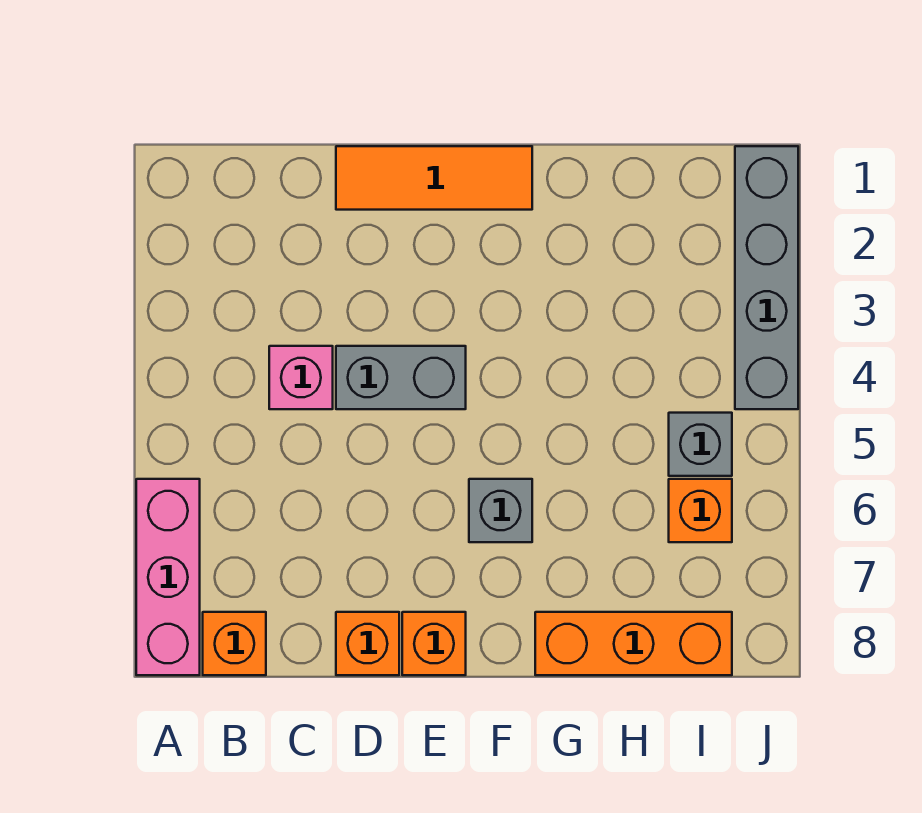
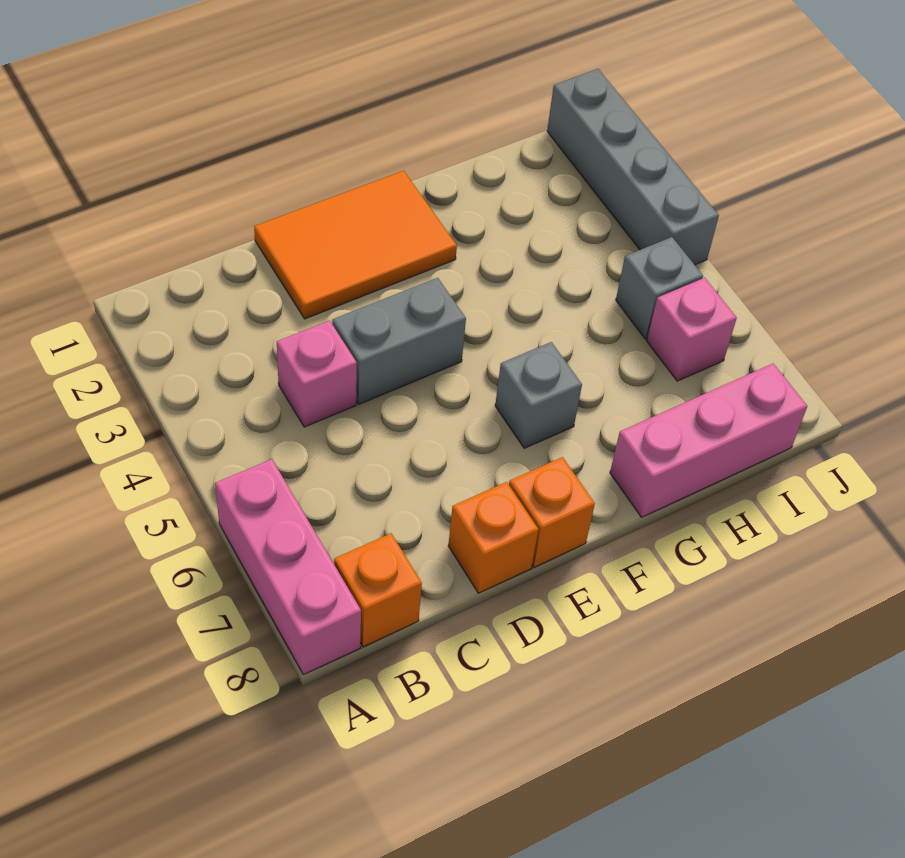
orange tile D1:F1 level 1 -> orange tile D1:F2 level 1
orange brick G8:I8 level 1 -> pink brick G8:I8 level 1
orange brick I6 level 1 -> pink brick I6 level 1

